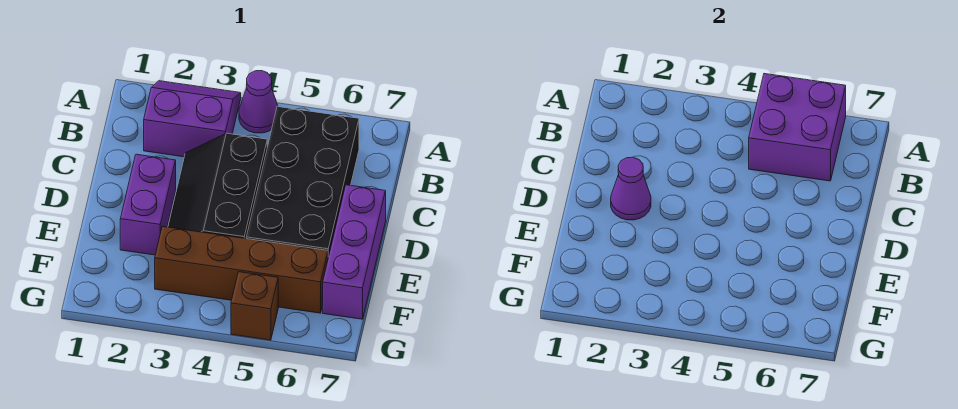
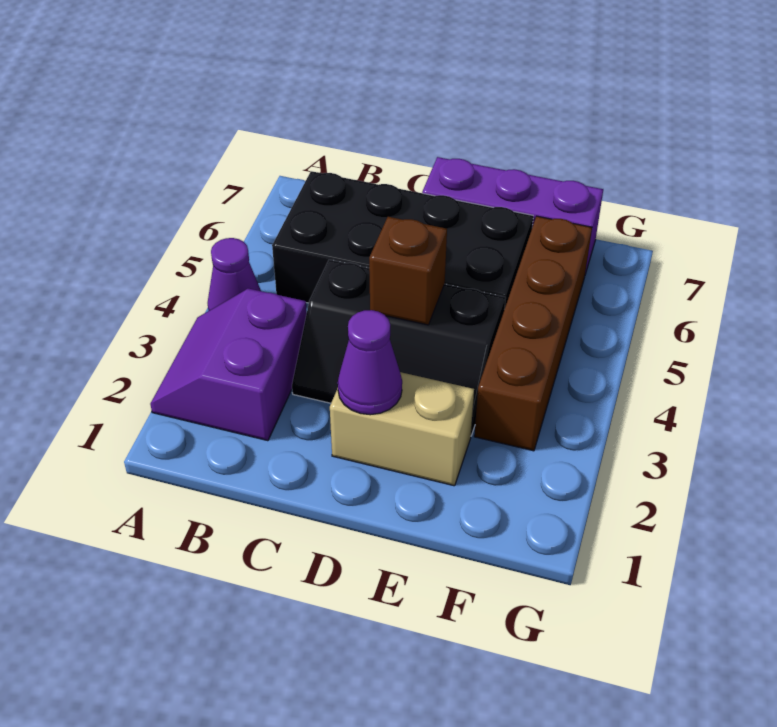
purple brick A5:B6 level 2 -> none
purple brick D2:E2 level 1 -> tan brick D2:E2 level 1
brown brick G5 level 1 -> brown brick D4 level 2

